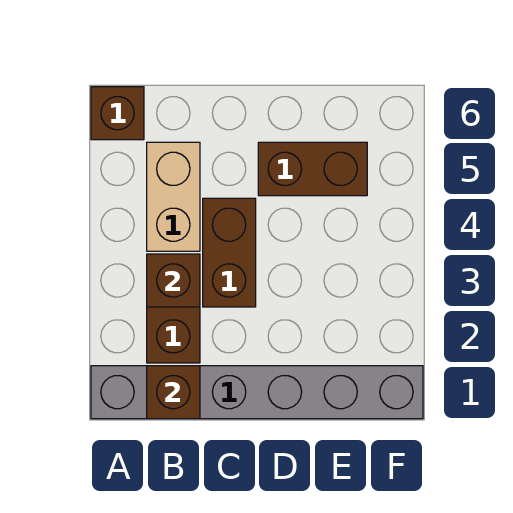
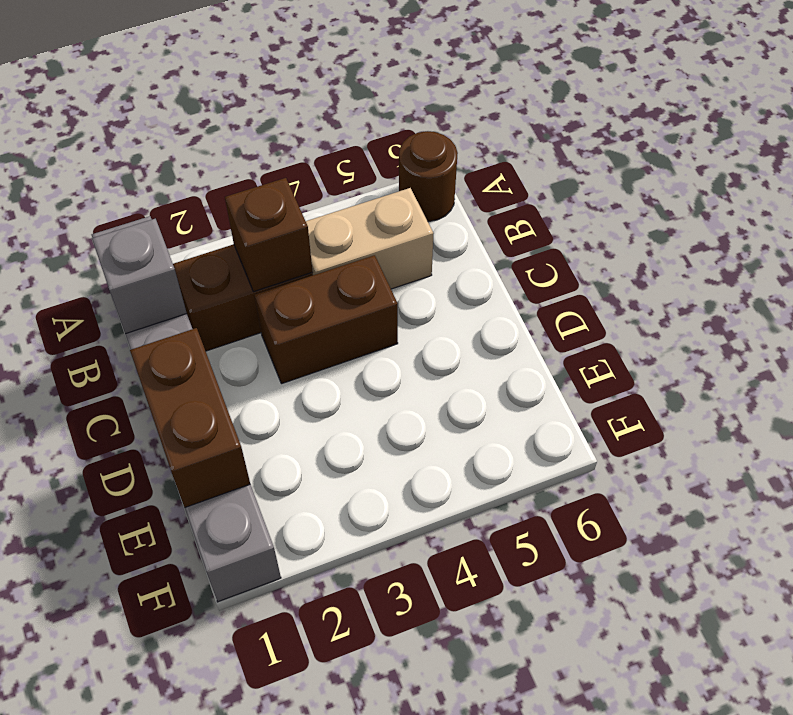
brown brick A6 level 1 -> brown round brick A6 level 1
brown brick B1 level 2 -> grey brick B1 level 2
brown brick D5:E5 level 1 -> brown brick D1:E1 level 2

